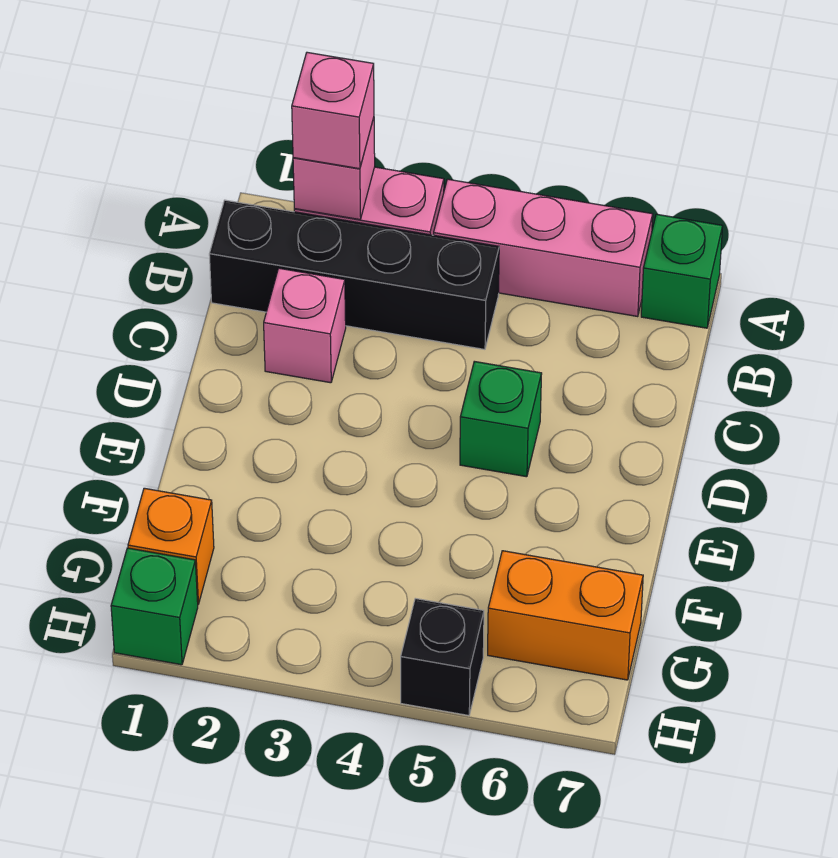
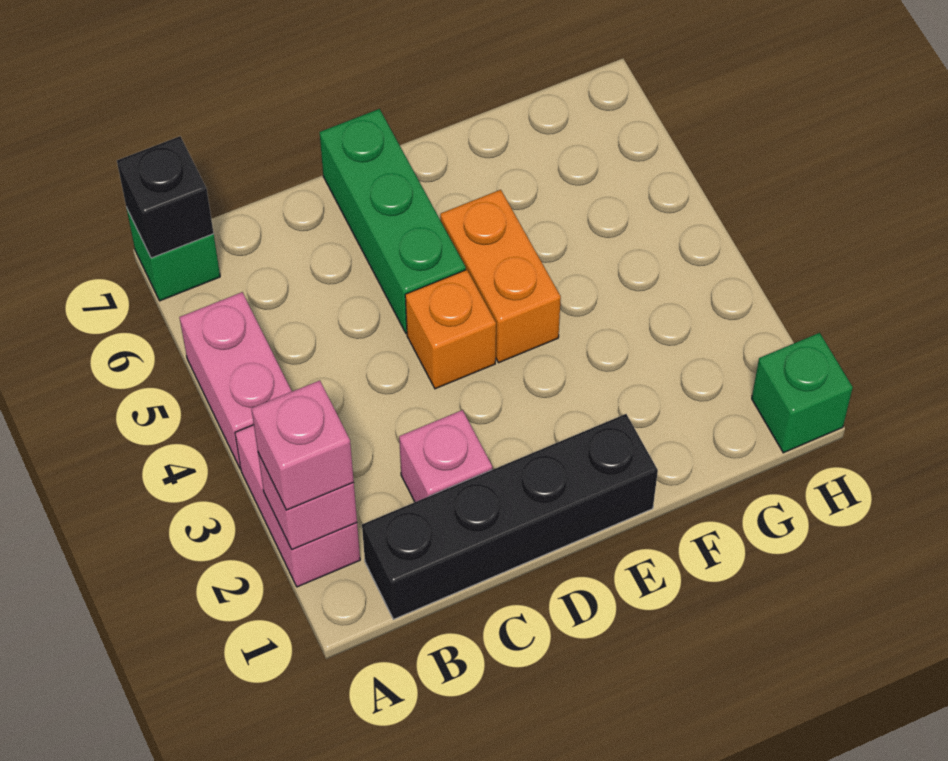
pink brick A4:A6 level 1 -> pink brick A4:A5 level 1
black brick B1:B4 level 1 -> black brick B1:E1 level 1
green brick D5 level 1 -> green brick D5:D7 level 1
orange brick G1 level 1 -> orange brick D4 level 1
orange brick G6:G7 level 1 -> orange brick E4:E5 level 1
black brick H5 level 1 -> black brick A7 level 2

